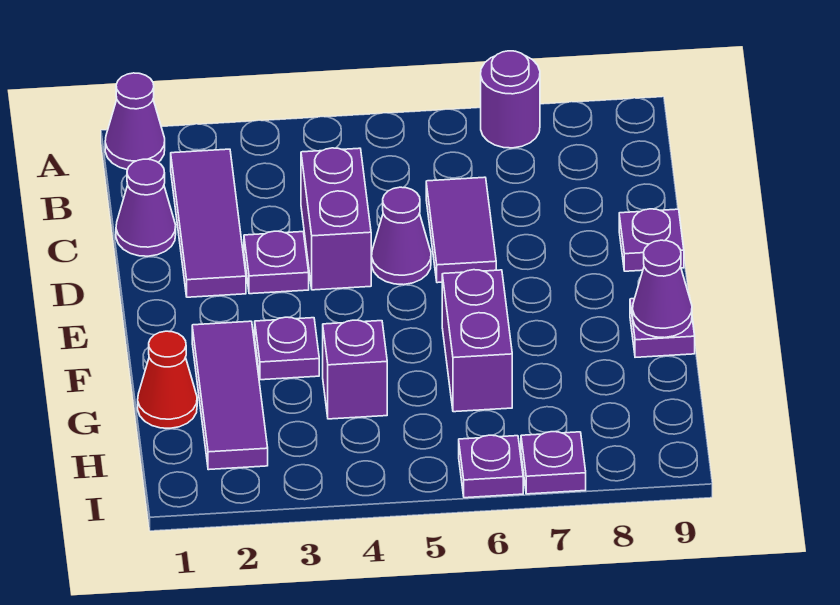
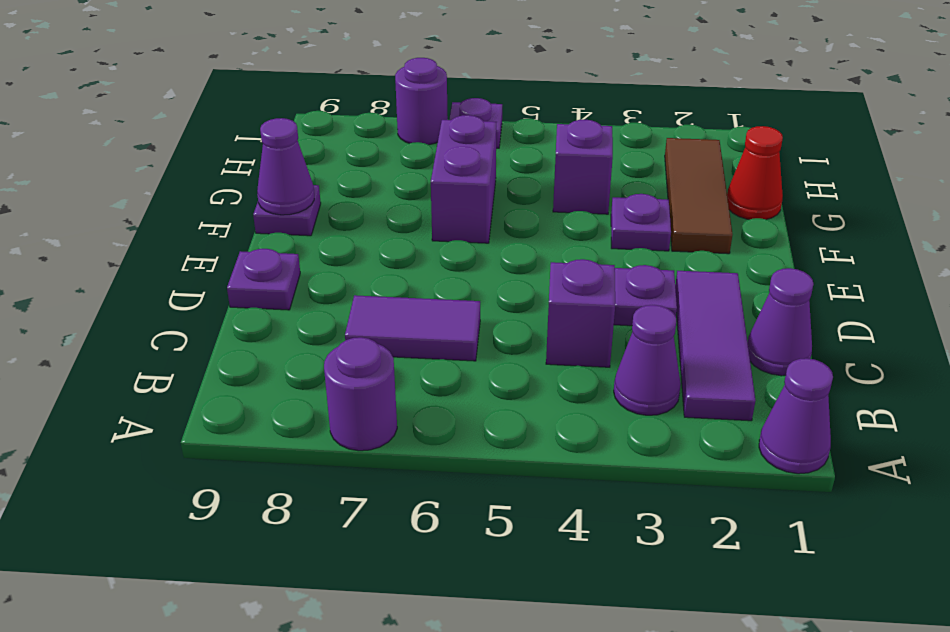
purple brick C4:D4 level 1 -> purple brick C4 level 1
purple tile C6:D6 level 1 -> purple tile C6:C7 level 1
purple cone D5 level 1 -> purple cone B3 level 1
purple tile F2:H2 level 1 -> brown tile F2:H2 level 1
purple plate I7 level 1 -> purple round brick I7 level 1

